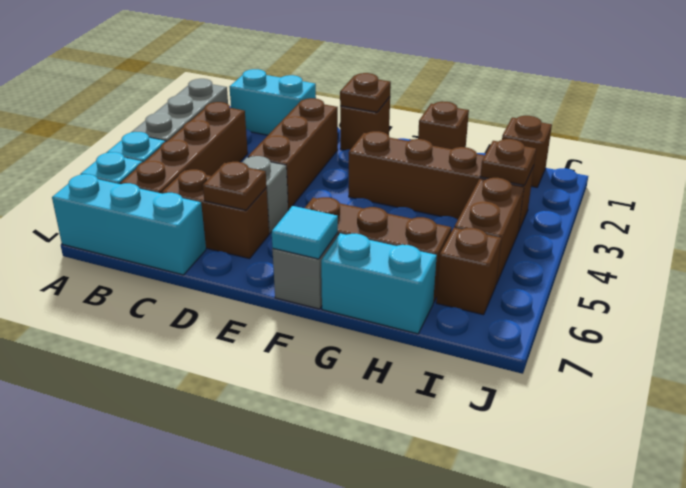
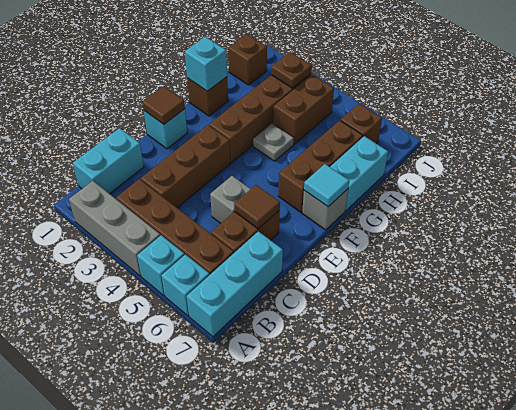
brown brick D2:D4 level 1 -> brown brick C3:E3 level 1
brown plate D6 level 2 -> brown tile D6 level 2
brown brick E1 level 1 -> cyan brick E1 level 1
brown plate E1 level 2 -> brown tile E1 level 2
none -> cyan brick G1 level 2
none -> grey plate G4 level 1
brown brick I4:I5 level 1 -> brown brick H4:I4 level 1

